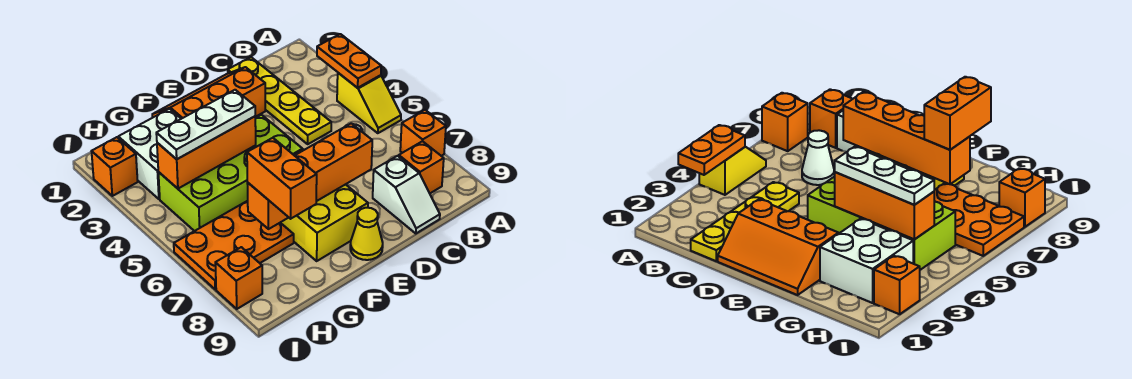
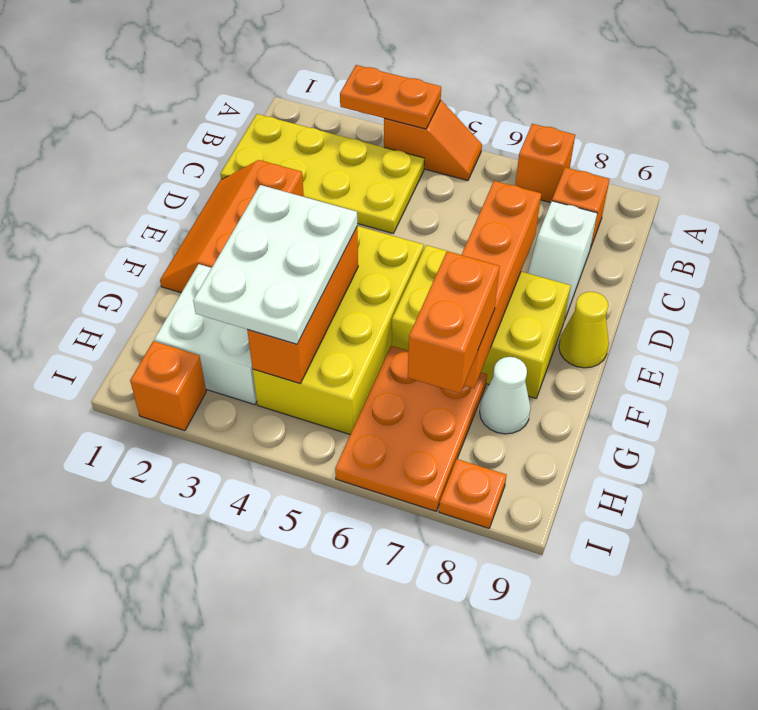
yellow slope A4:A5 level 1 top 4 -> orange slope A4:A5 level 1 top 4
yellow plate C1:C4 level 1 -> yellow plate B1:C4 level 1
white cone C6 level 1 -> white cone G8 level 1
white slope C8:C9 level 1 top 8 -> white slope C8:D8 level 1 top C
lime brick E4:H5 level 1 -> yellow brick E4:H5 level 1
white plate F4:H4 level 3 -> white plate F3:H4 level 3
orange brick G7:G8 level 3 -> orange brick G7:H7 level 3
orange brick I8 level 1 -> orange plate I8 level 1

